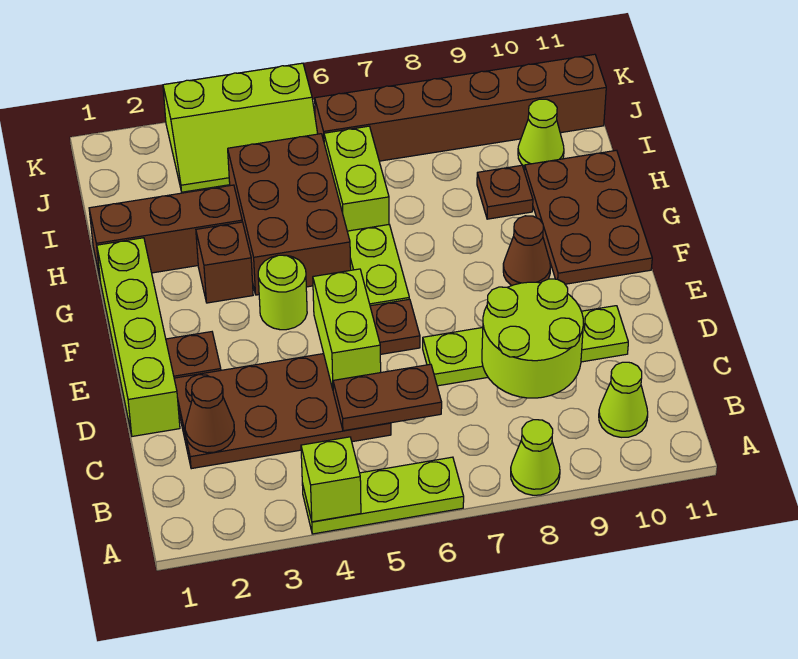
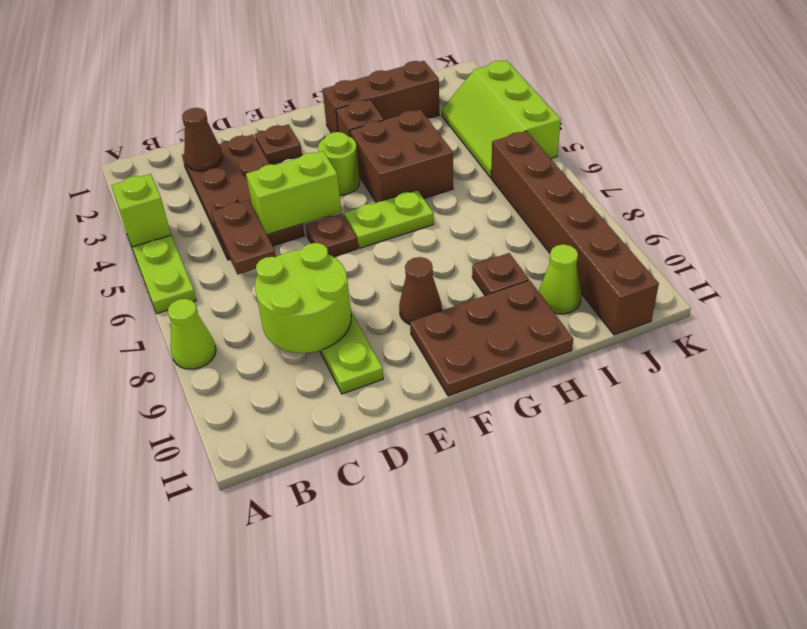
lime cone B10 level 1 -> none
lime brick D1:G1 level 1 -> none
brown brick G4:I5 level 1 -> brown brick G4:H5 level 1
brown brick H1:H3 level 1 -> brown brick G2:I2 level 1
lime brick H6:I6 level 1 -> none

